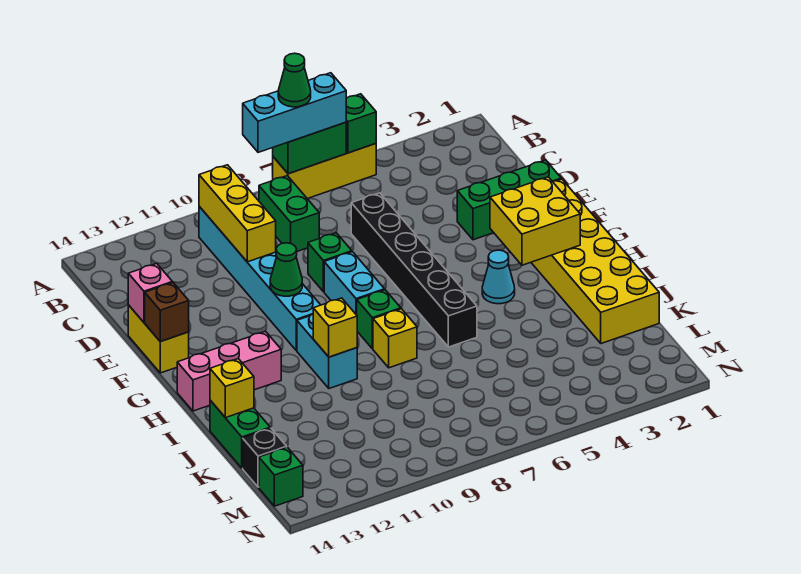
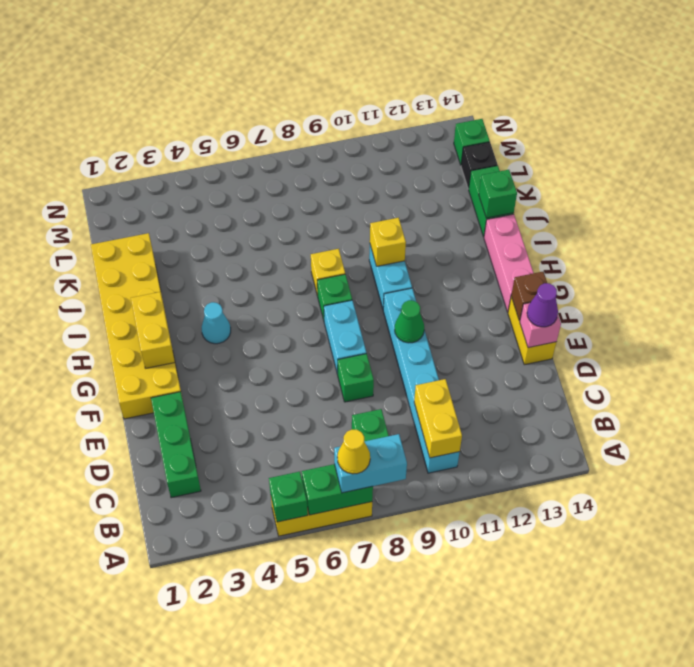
cyan brick A6:A8 level 3 -> cyan brick A7:A8 level 3
green cone A7 level 4 -> yellow cone A7 level 4
yellow brick B10:D10 level 2 -> yellow brick B10:C10 level 2
black brick D6:I6 level 1 -> none
green brick E1:E3 level 1 -> green brick C2:E2 level 1
none -> purple cone E14 level 3
yellow brick G2:H3 level 2 -> yellow brick G2:H2 level 2
pink brick H12:H14 level 1 -> pink brick G14:I14 level 1
yellow brick J14 level 2 -> green brick J14 level 2

